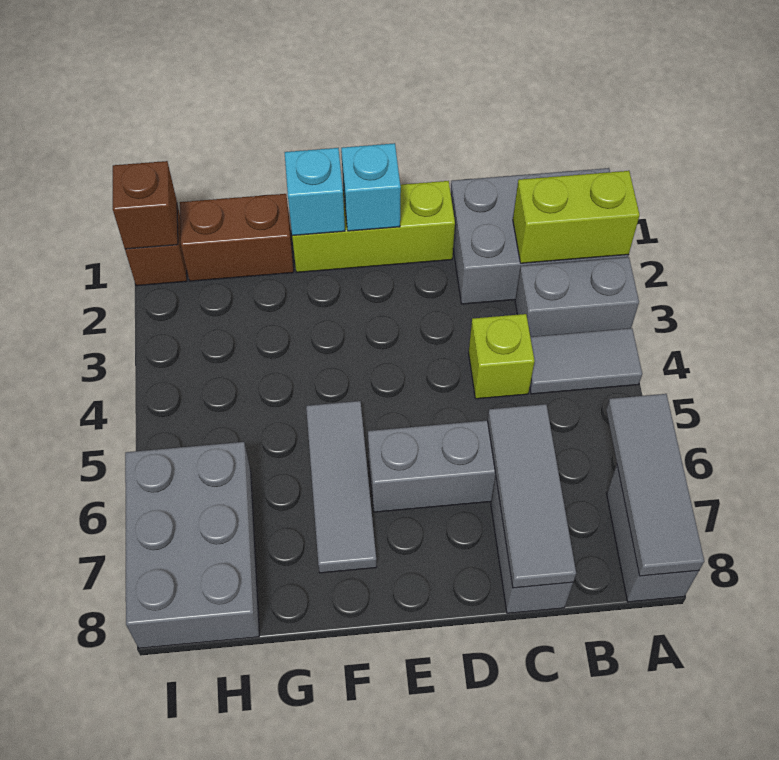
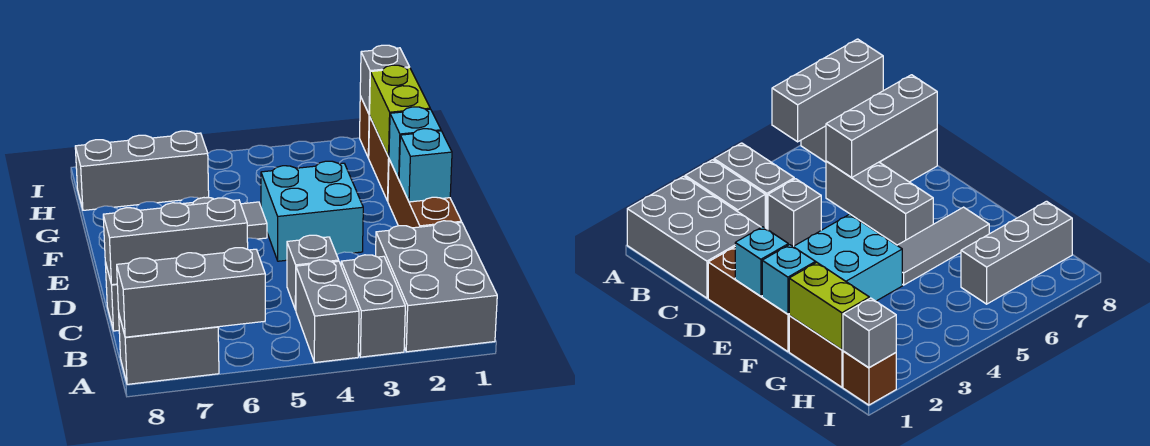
lime brick A2:B2 level 2 -> lime brick G1:H1 level 2
grey tile A4:B4 level 1 -> grey brick A4:B4 level 1
grey tile A6:A8 level 2 -> grey brick A6:A8 level 2
lime brick C4 level 1 -> grey brick C4 level 1
grey tile C6:C8 level 2 -> grey brick C6:C8 level 2
lime brick D1:F1 level 1 -> brown brick D1:F1 level 1
none -> cyan brick E3:F4 level 1
grey brick H6:I8 level 1 -> grey brick H6:H8 level 1
brown brick I1 level 2 -> grey brick I1 level 2

